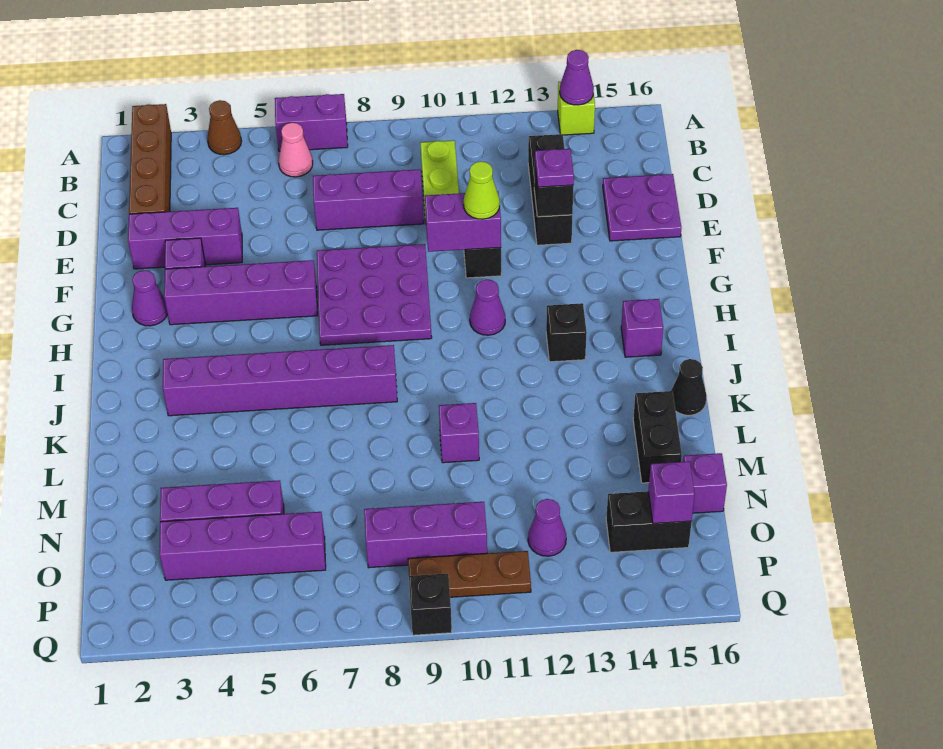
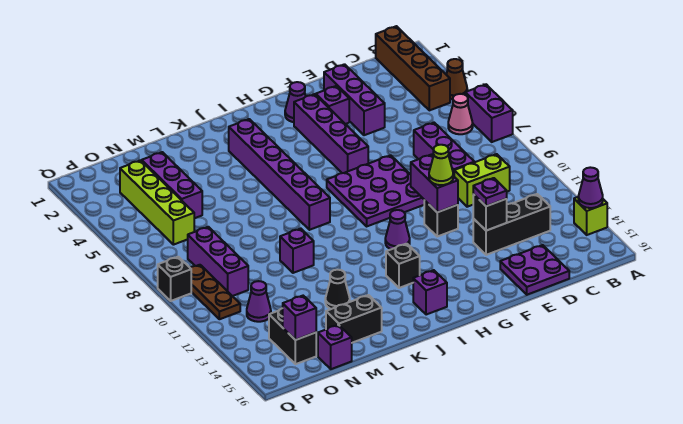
brown brick A2:D2 level 1 -> brown brick B1:B4 level 1
black cone K16 level 1 -> black cone L13 level 1
purple brick O3:O6 level 1 -> lime brick O3:O6 level 1

